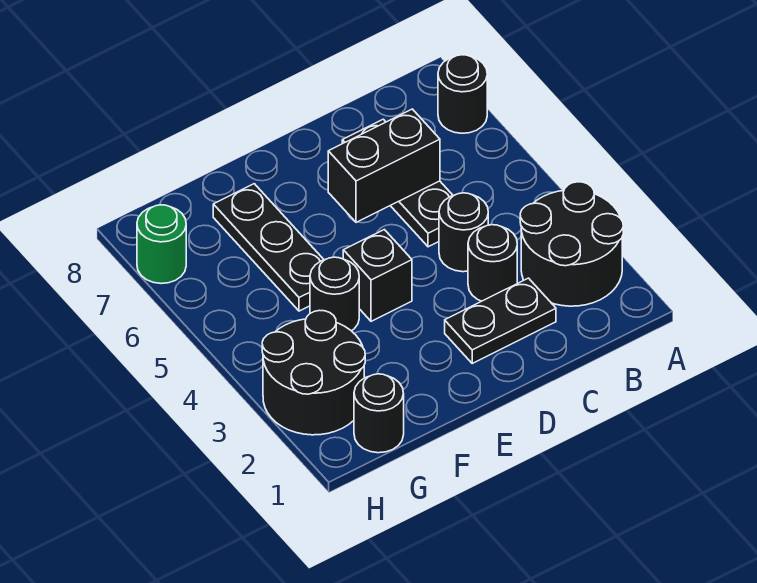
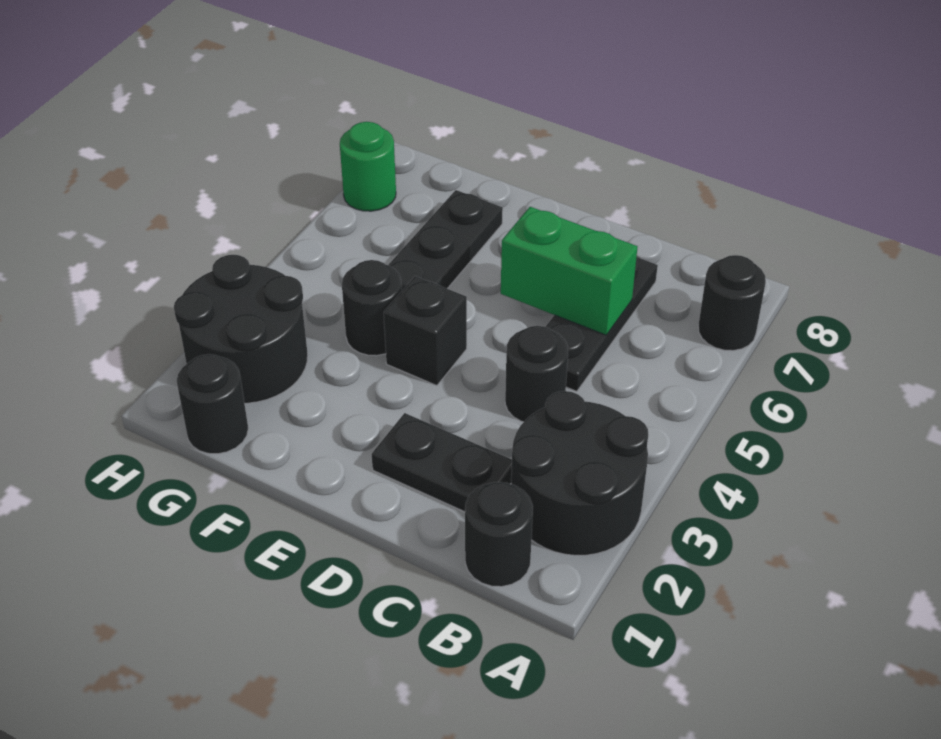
black round brick C3 level 1 -> black round brick B1 level 1
black brick C6:D6 level 2 -> green brick C6:D6 level 2

